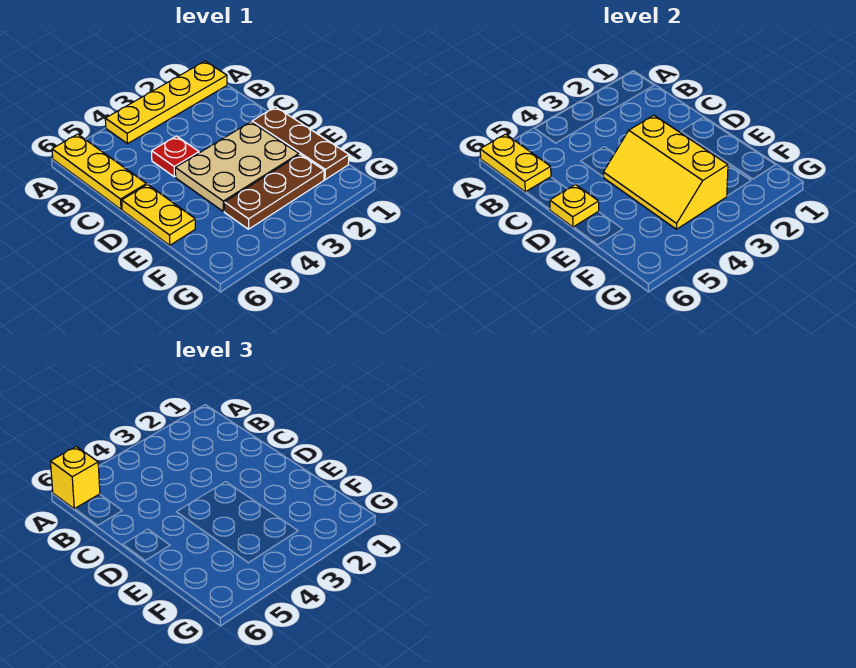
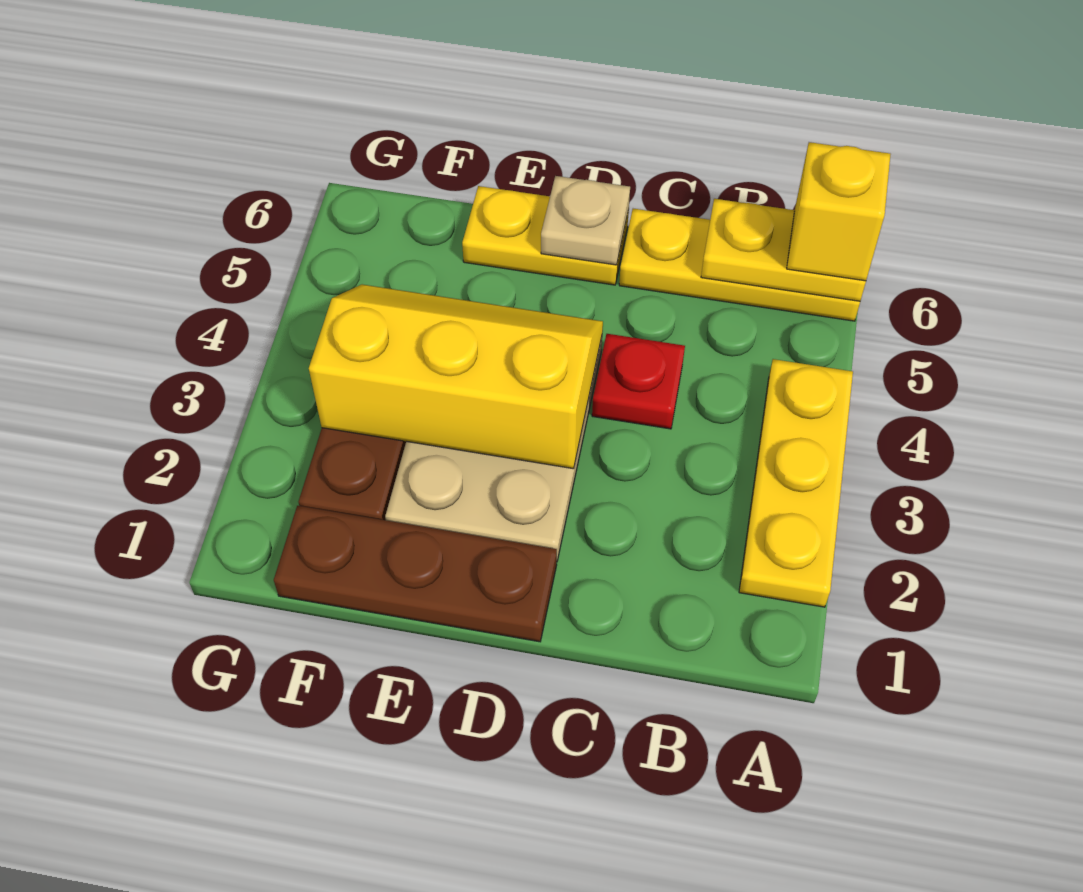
yellow plate A1:A4 level 1 -> yellow plate A2:A4 level 1
yellow plate D6 level 2 -> tan plate D6 level 2

